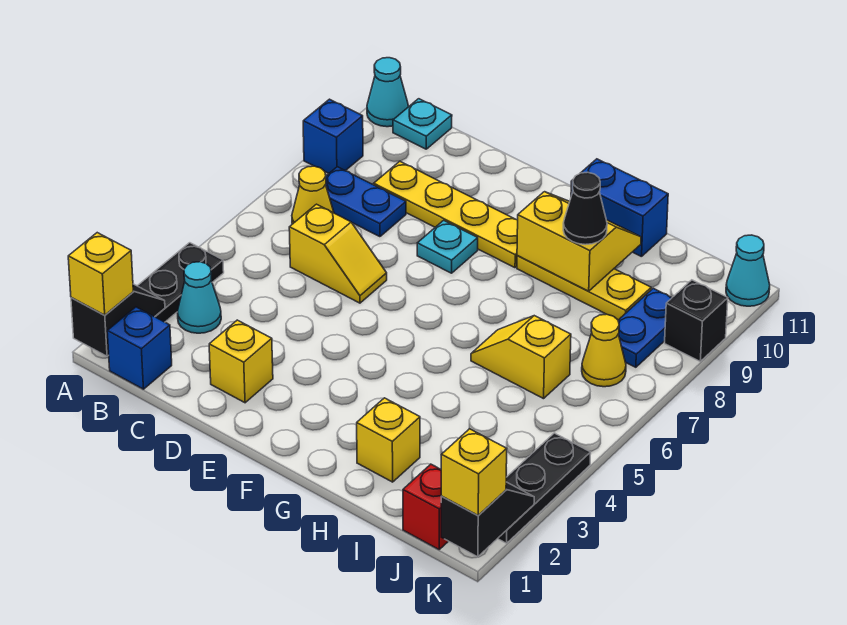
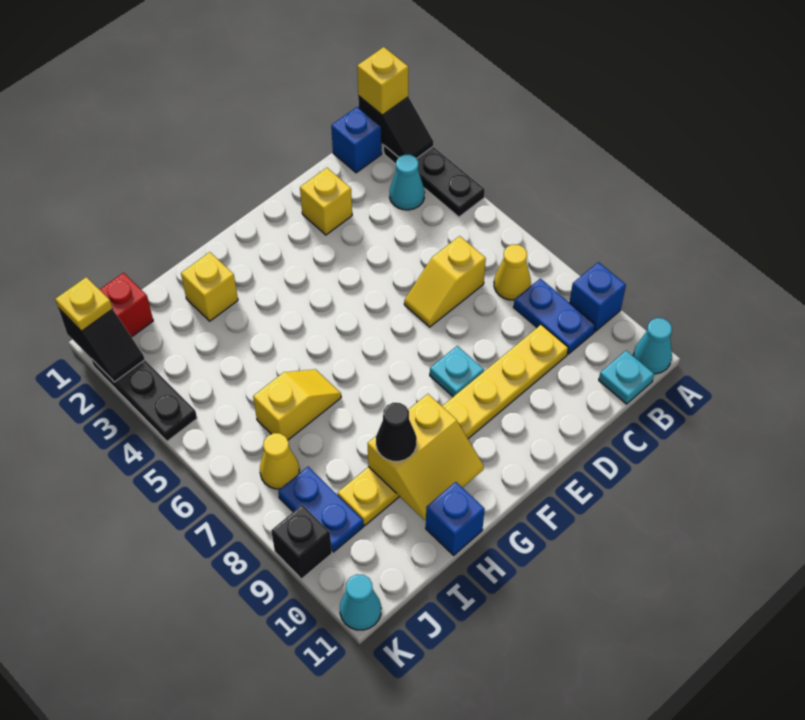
blue plate B8:C8 level 1 -> blue plate B8:B9 level 1
blue brick G11:H11 level 1 -> blue brick H11 level 1
yellow brick K1 level 3 -> yellow plate K1 level 3

